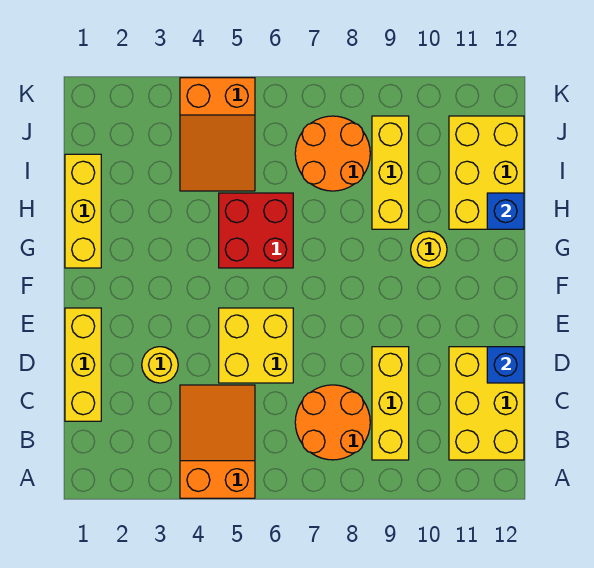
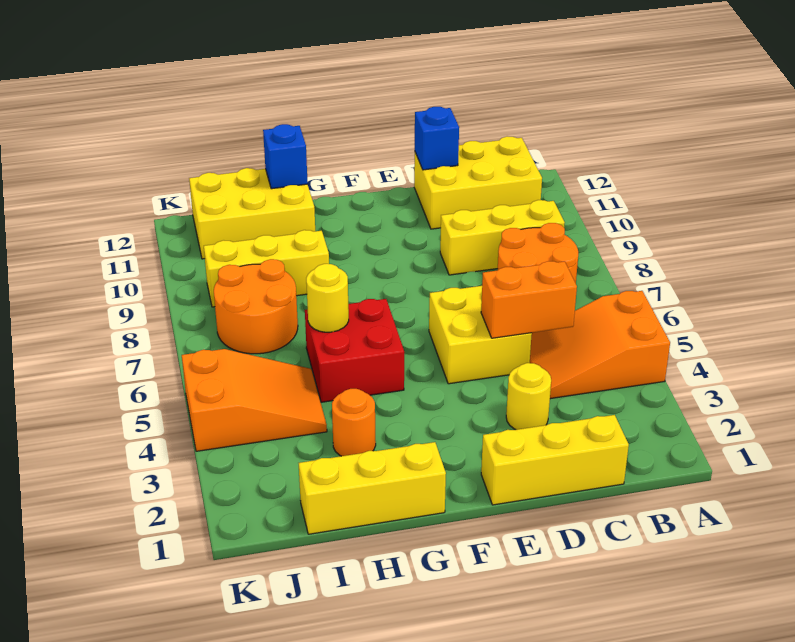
none -> orange brick C5:D5 level 2
yellow round brick G10 level 1 -> yellow round brick H6 level 2
none -> orange round brick H3 level 1

